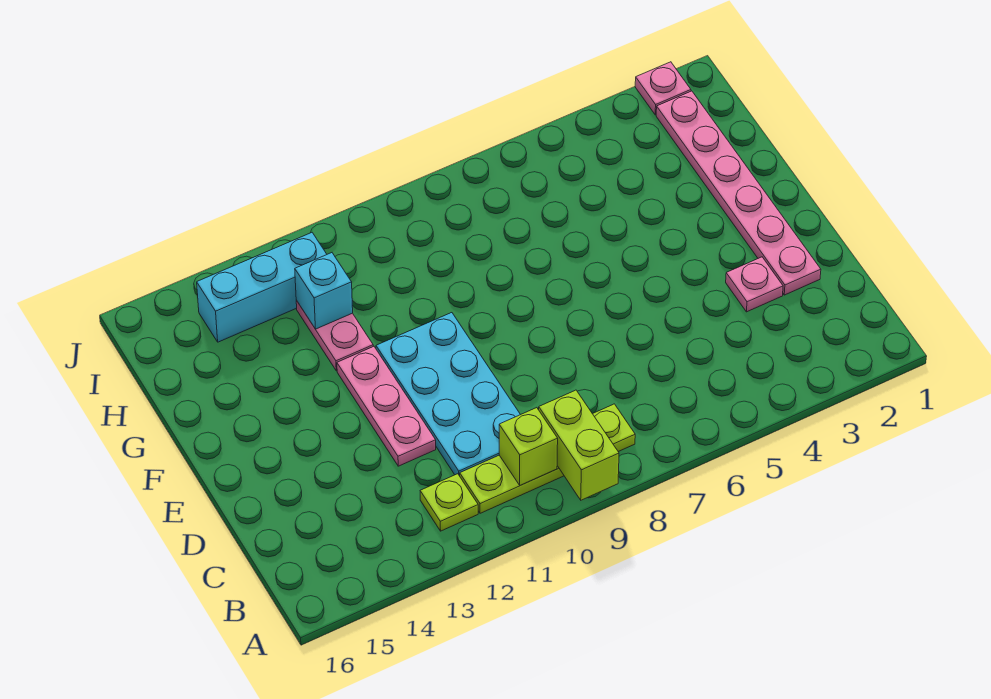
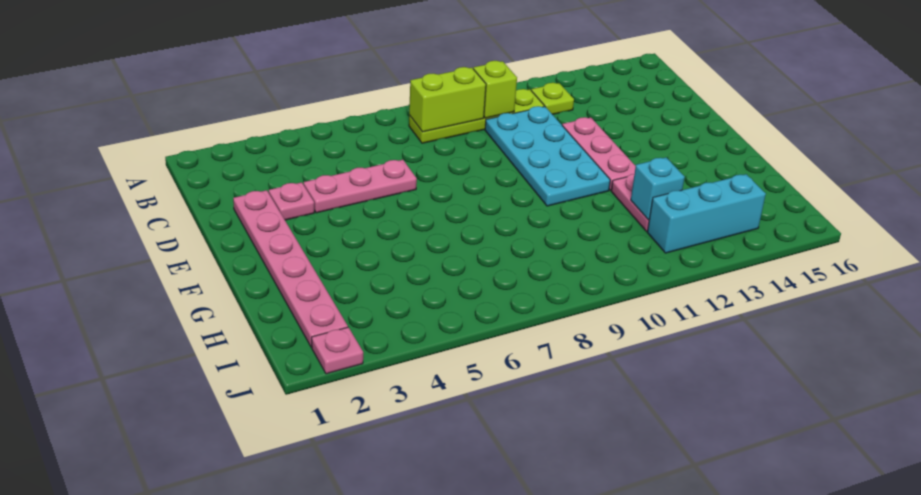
lime brick A9:B9 level 2 -> lime brick B8:B9 level 2
none -> pink plate D4:D6 level 1

